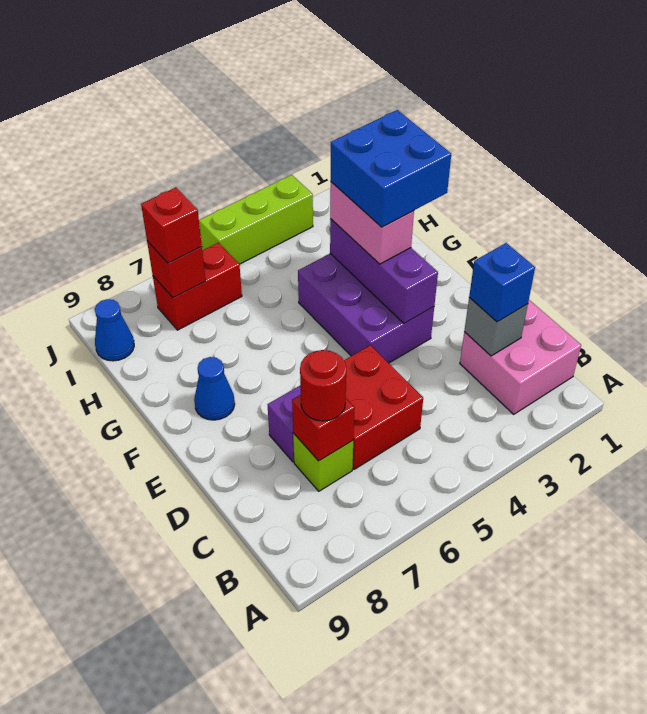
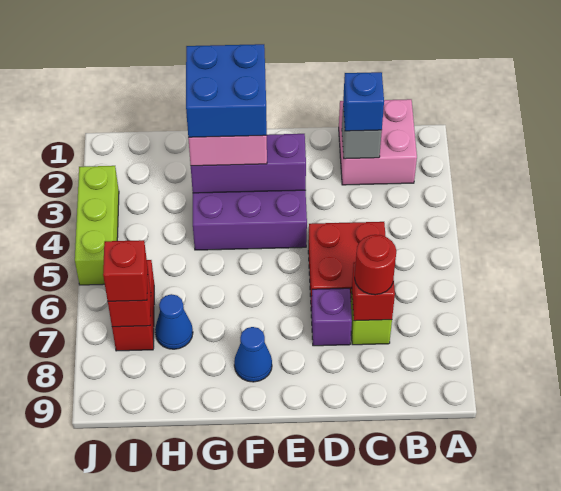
blue cone I9 level 1 -> blue cone H7 level 1

